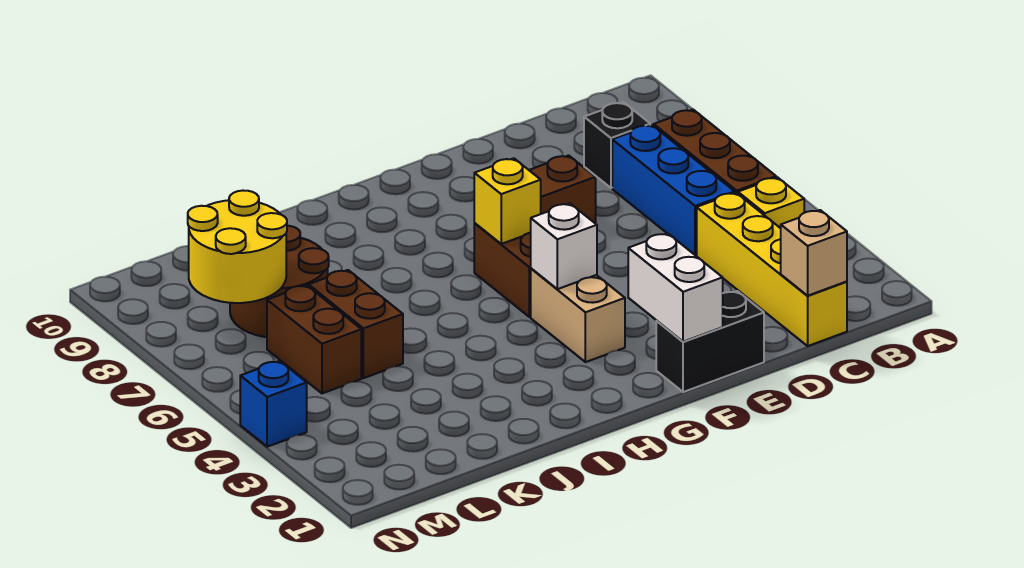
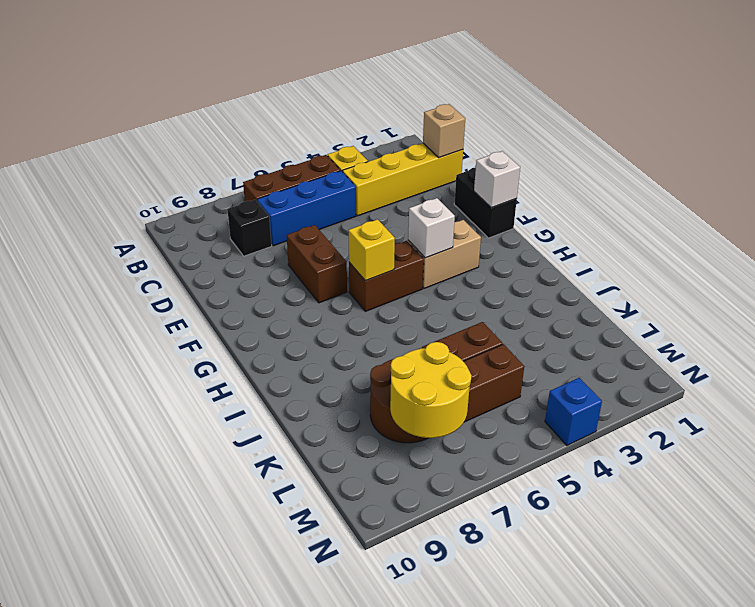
white brick F1:F2 level 2 -> white brick F1 level 2

